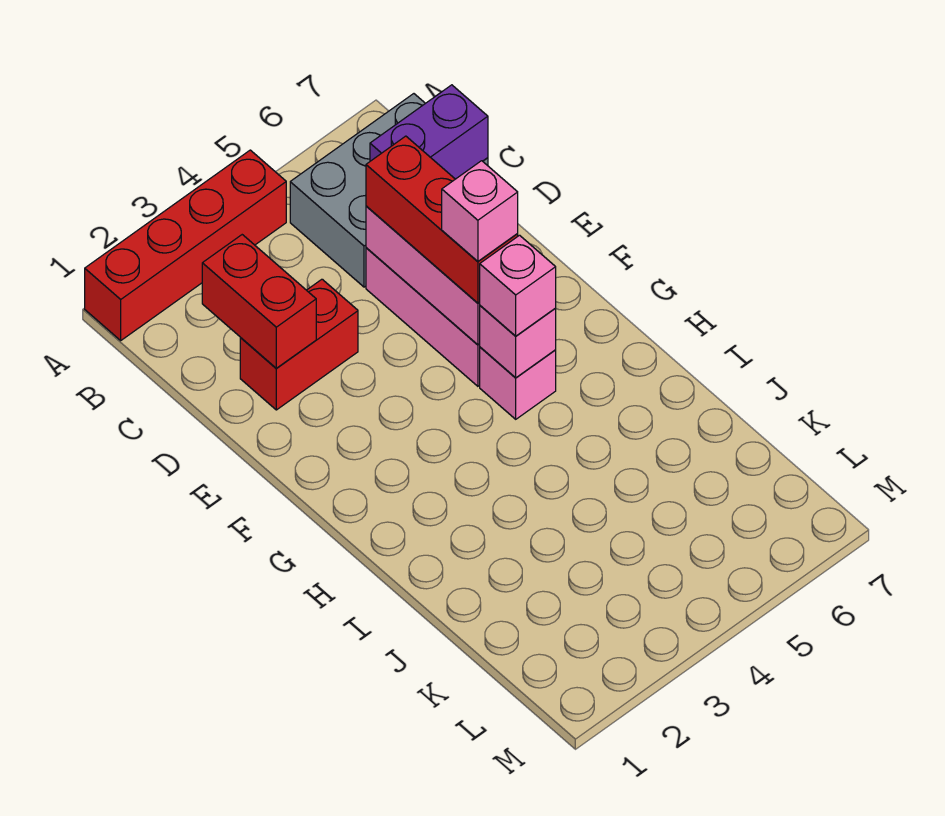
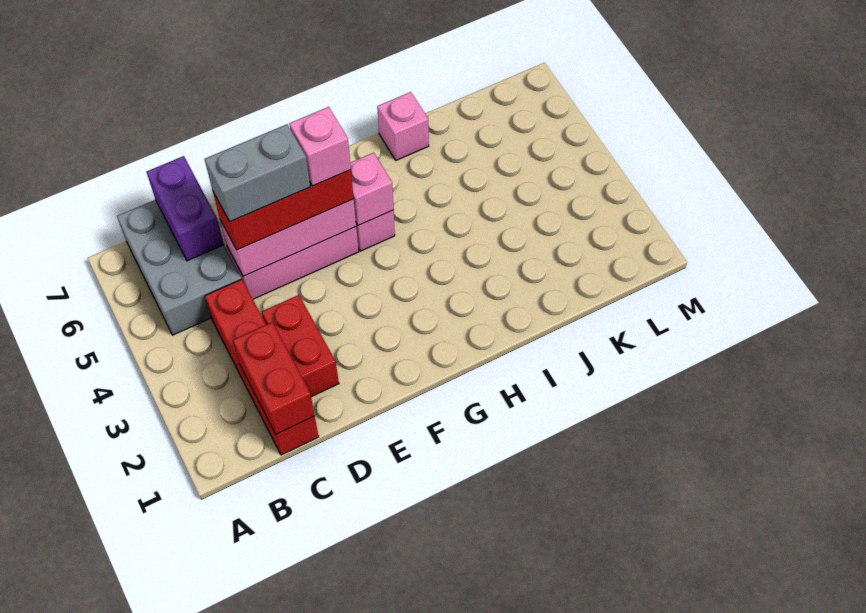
red brick A1:A4 level 1 -> red brick C1:C4 level 1
red brick C2:D2 level 2 -> red brick C1:C2 level 2
none -> grey brick D5:E5 level 4
pink brick G5 level 3 -> pink brick I7 level 1

